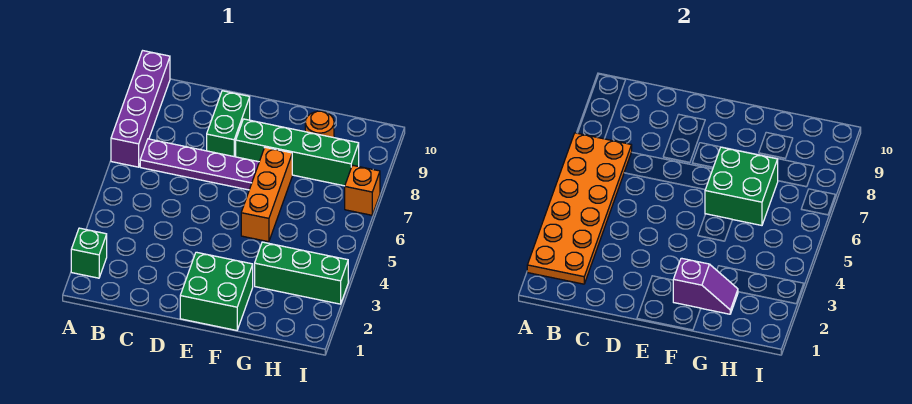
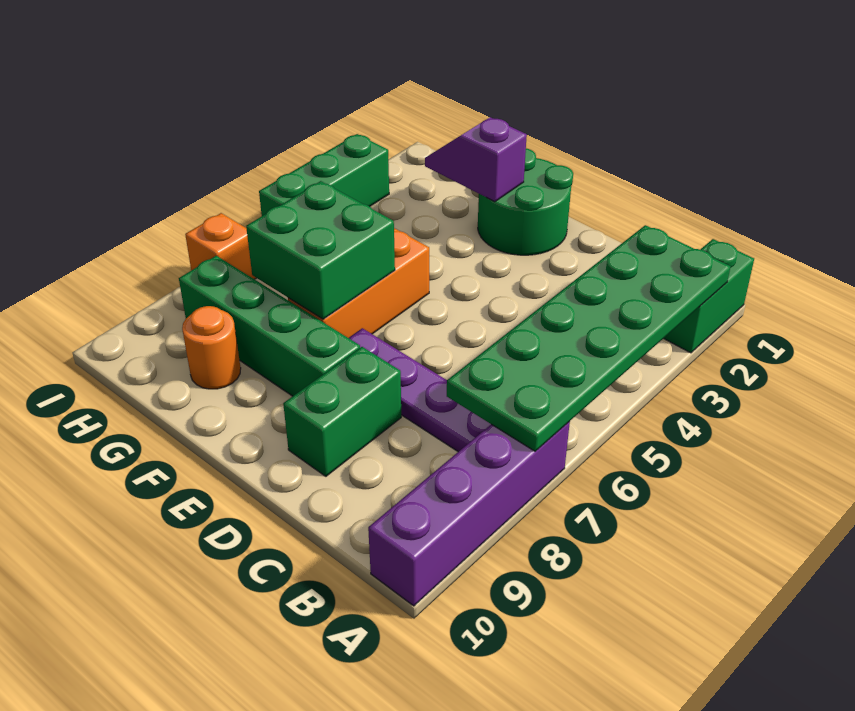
green brick A2 level 1 -> green brick A1:A2 level 1
orange plate A2:B7 level 2 -> green plate A2:B7 level 2
green brick E1:F2 level 1 -> green round brick E1:F2 level 1
green brick G3:I3 level 1 -> green brick I3:I5 level 1

